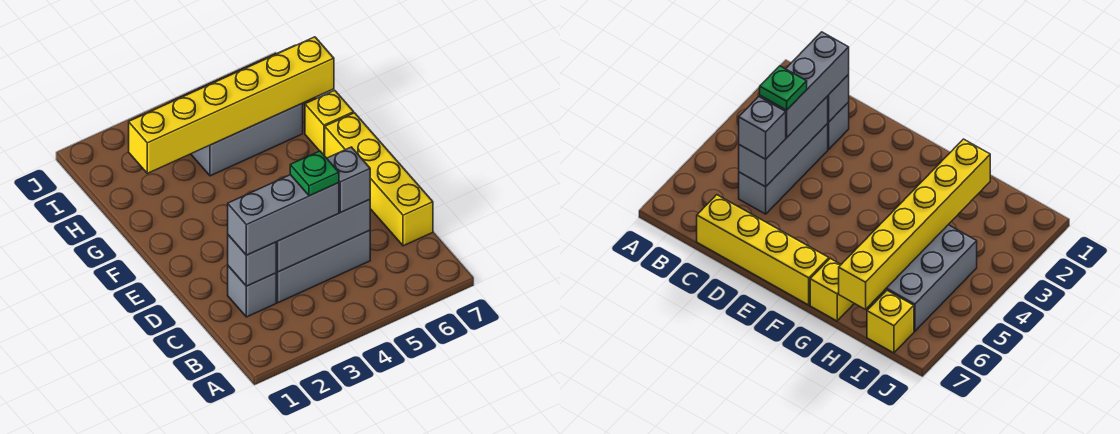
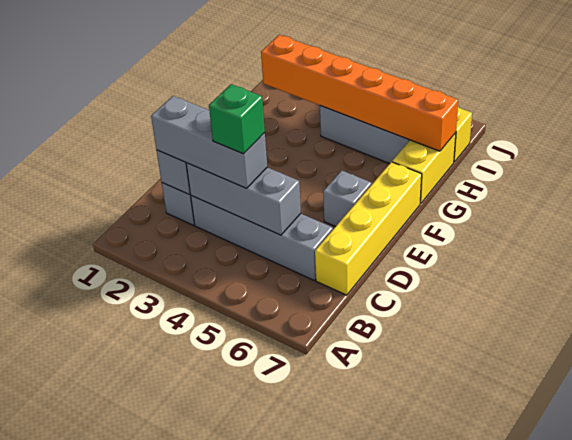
grey brick C3:C5 level 1 -> grey brick C3:C6 level 1
green plate C4 level 4 -> green brick C4 level 4
grey brick C5 level 3 -> grey brick E6 level 1
yellow brick G7 level 1 -> yellow brick G7:H7 level 1
yellow brick H2:H7 level 2 -> orange brick H2:H7 level 2

